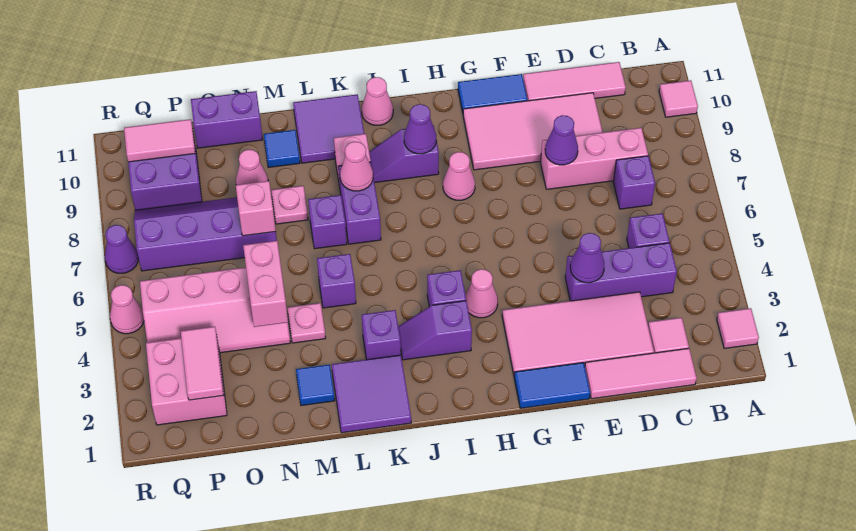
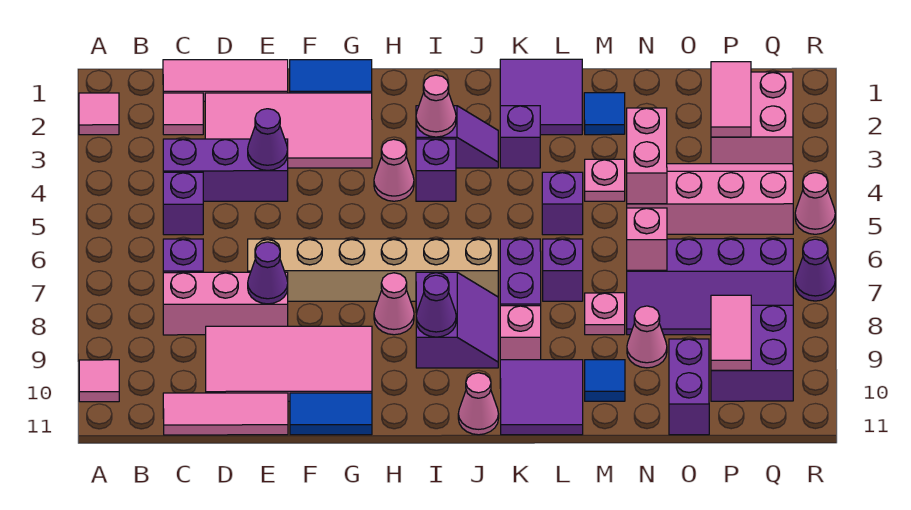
none -> tan brick E7:J7 level 1
purple slope I9:J9 level 1 top I -> purple slope I8:J9 level 1 top I
pink cone K8 level 2 -> pink cone I3 level 2
purple brick N11:O11 level 1 -> purple brick O10:O11 level 1
pink tile P10:Q10 level 2 -> pink tile P9:P10 level 2

